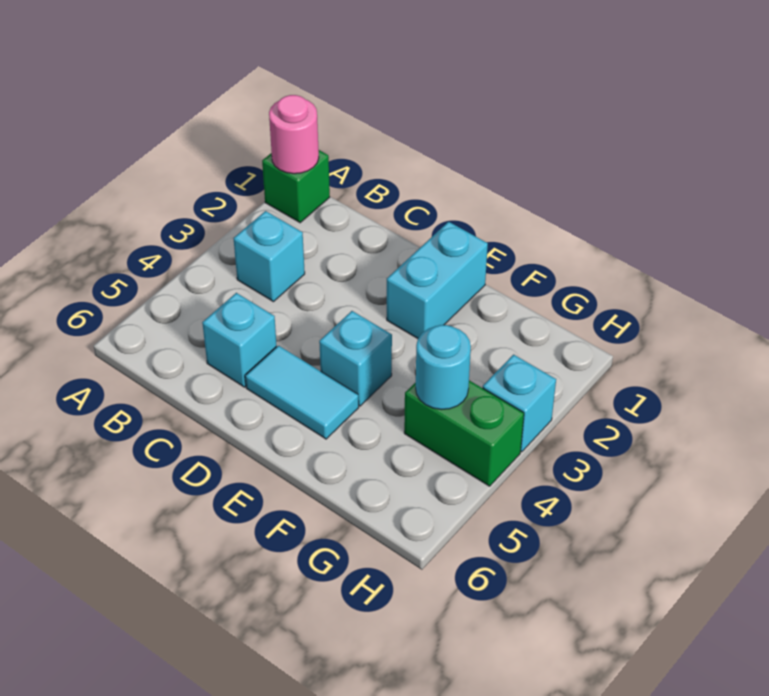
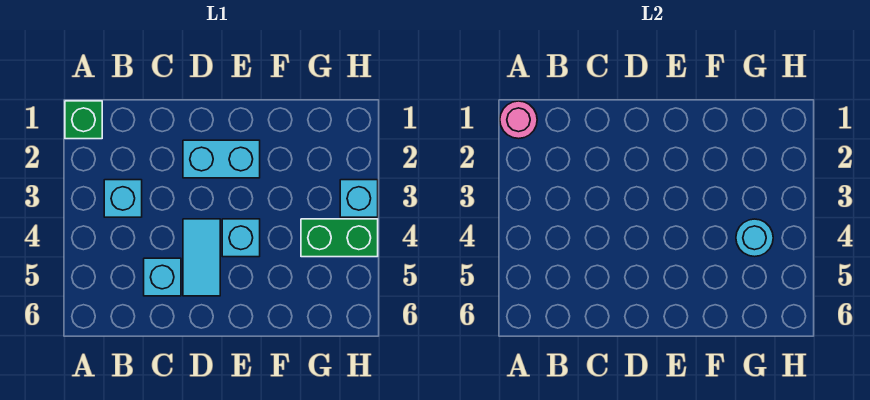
cyan tile D5:E5 level 1 -> cyan tile D4:D5 level 1
cyan brick E1:E2 level 1 -> cyan brick D2:E2 level 1

